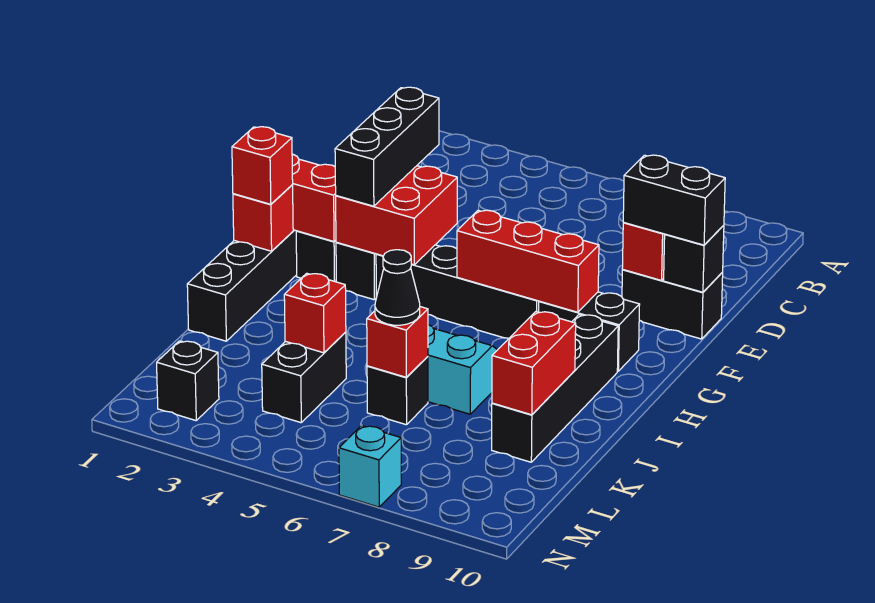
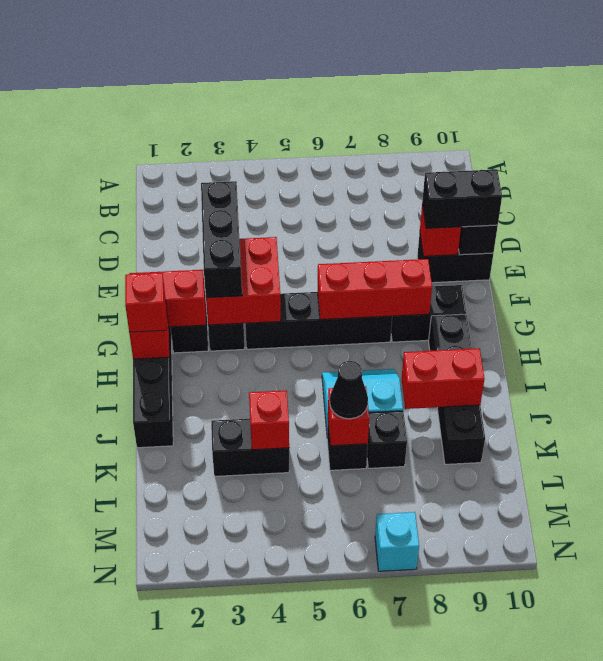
red brick J9:K9 level 2 -> red brick J8:J9 level 2
black brick K4:L4 level 1 -> black brick K3:K4 level 1
black brick M2 level 1 -> black brick K7 level 1

